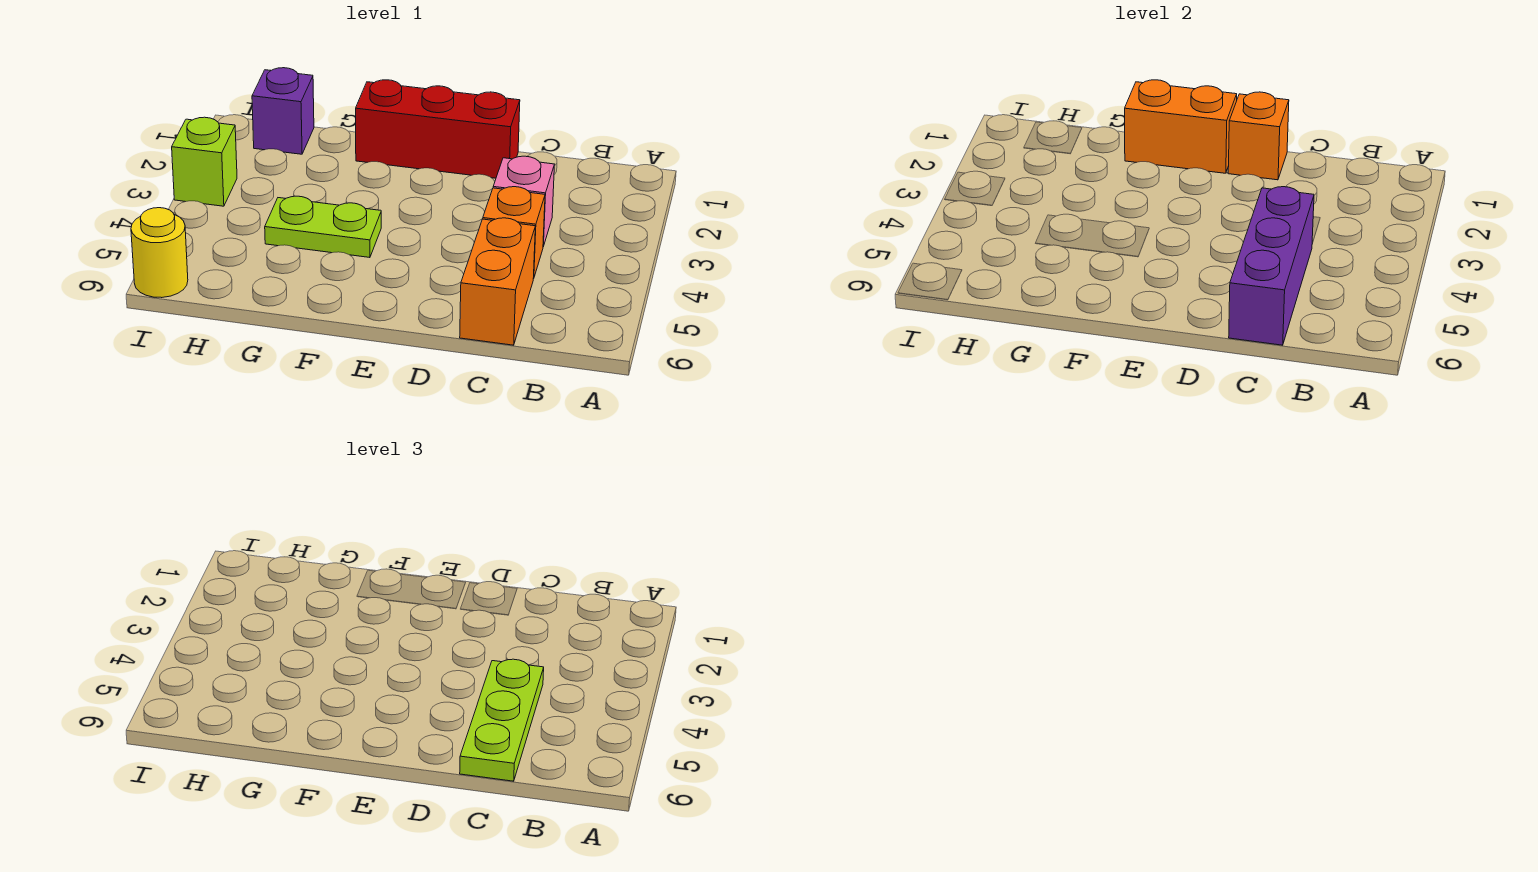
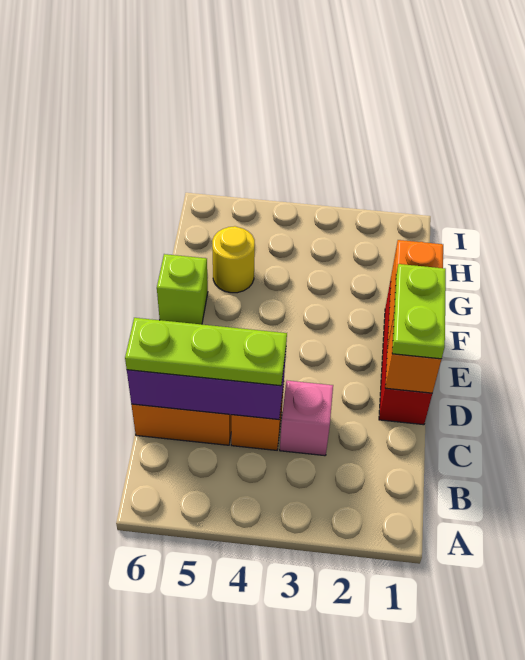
lime plate F4:G4 level 1 -> lime plate D1:E1 level 3
purple brick H1 level 1 -> none
lime brick I3 level 1 -> lime brick F6 level 1
yellow round brick I6 level 1 -> yellow round brick G5 level 1

